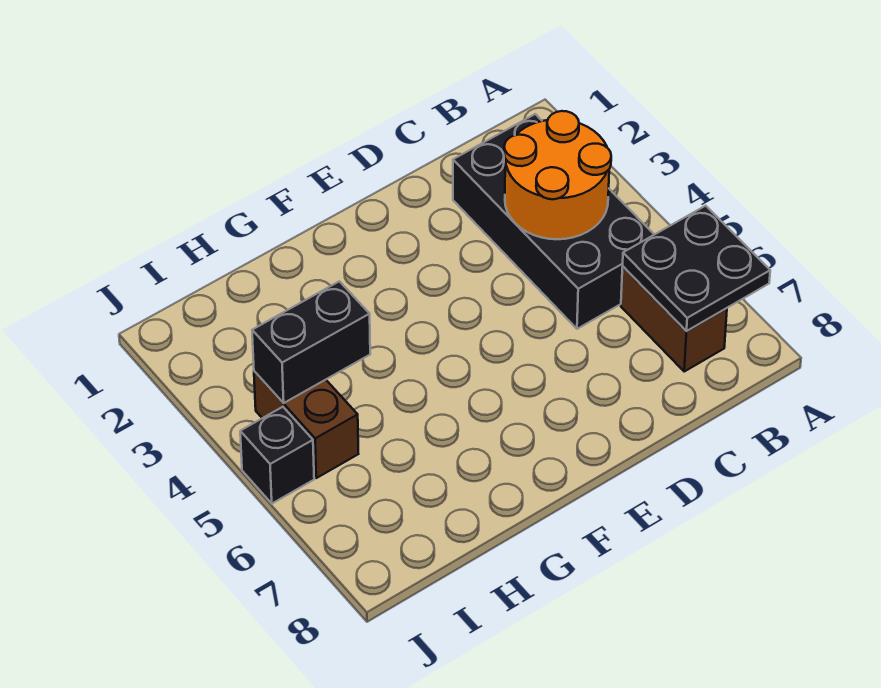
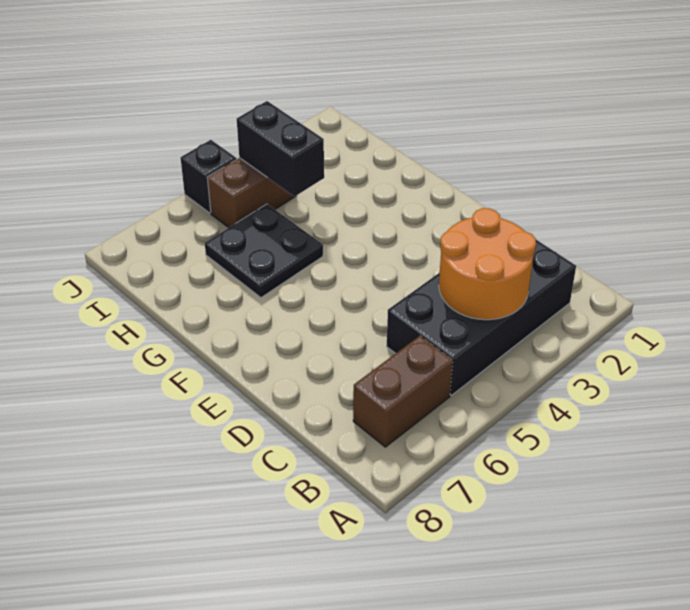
black plate A6:B7 level 2 -> black plate G5:H6 level 1

